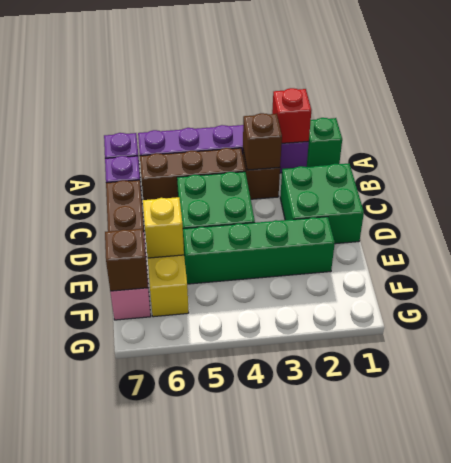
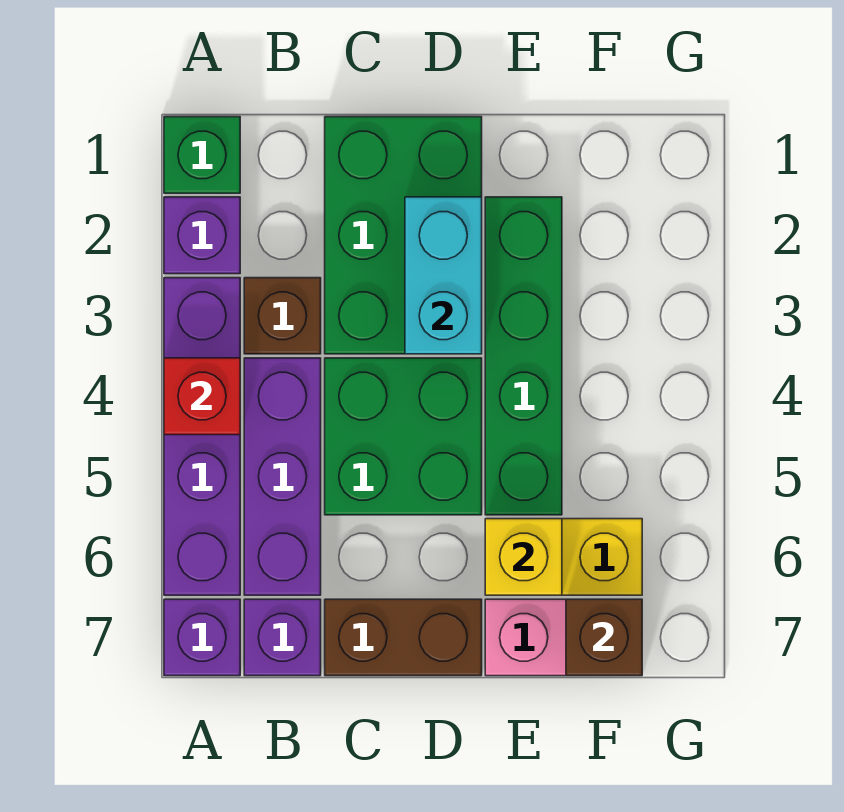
red brick A2 level 2 -> red brick A4 level 2
brown brick B3 level 2 -> none
brown brick B4:B6 level 1 -> purple brick B4:B6 level 1
green brick C1:D2 level 1 -> green brick C1:D3 level 1
none -> cyan brick D2:D3 level 2

